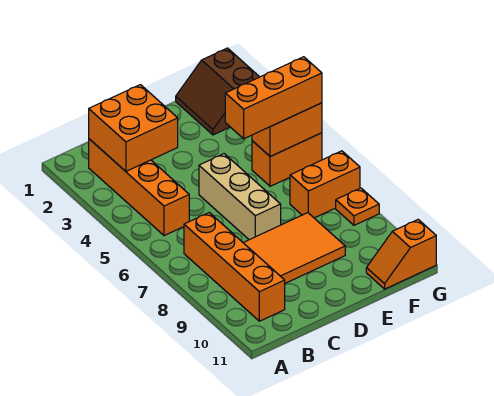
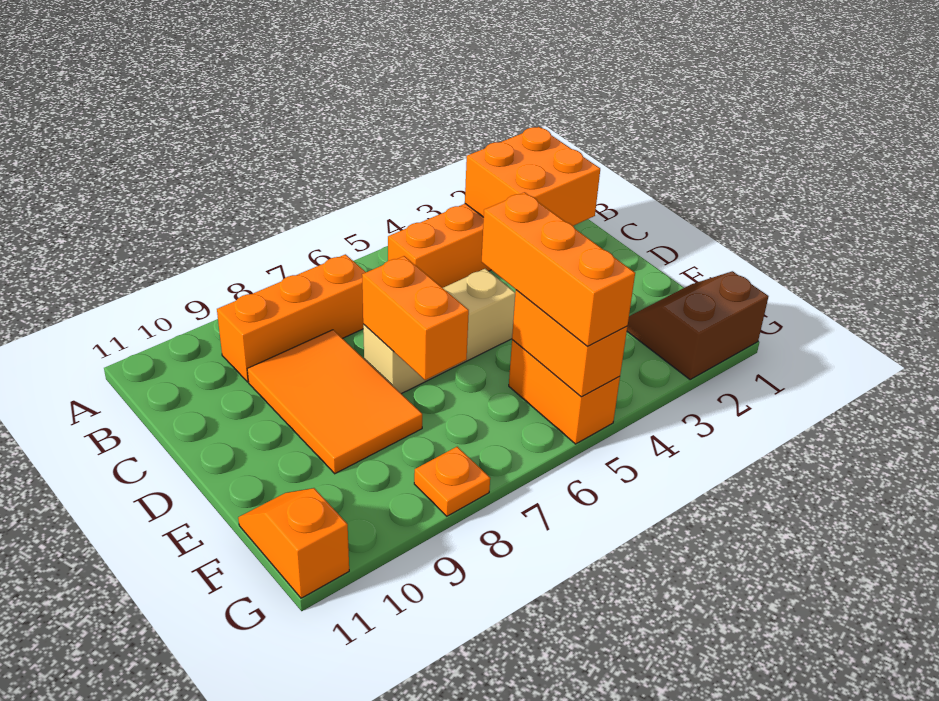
orange brick B7:B10 level 1 -> orange brick B7:B9 level 1
orange brick F7:G7 level 1 -> orange brick D7:E7 level 2

